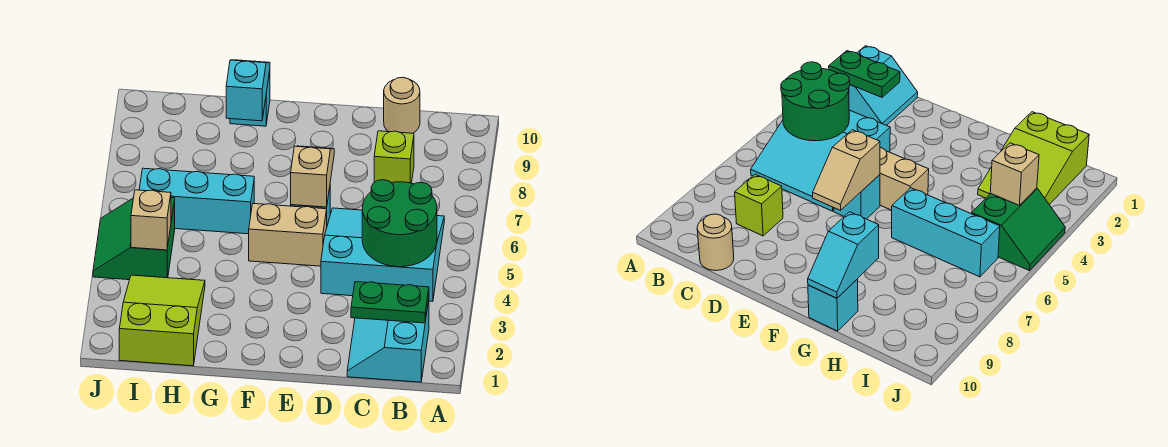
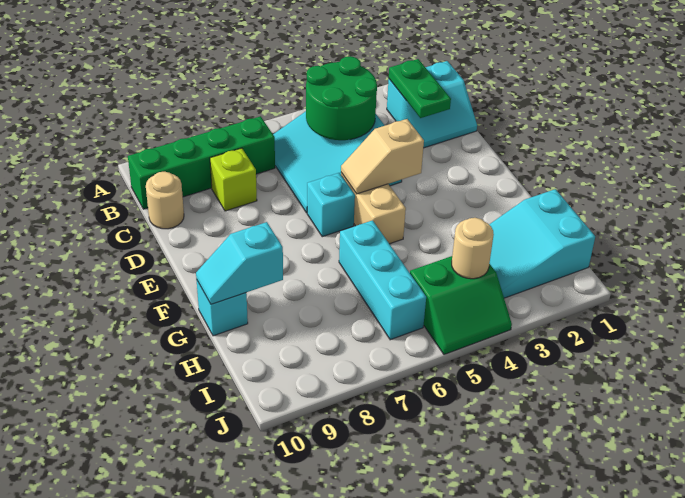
none -> green brick B7:B10 level 1
tan slope E6:E7 level 2 top 6 -> tan slope E4:E5 level 2 top 4
lime slope H1:I3 level 1 top 1 -> cyan slope H1:I3 level 1 top 1
tan brick I4 level 2 -> tan round brick I4 level 2

